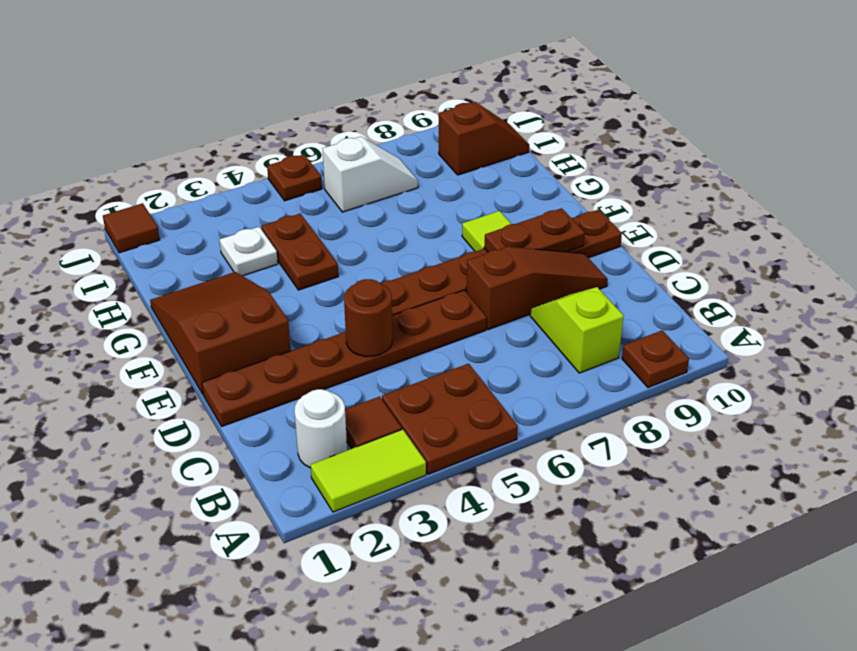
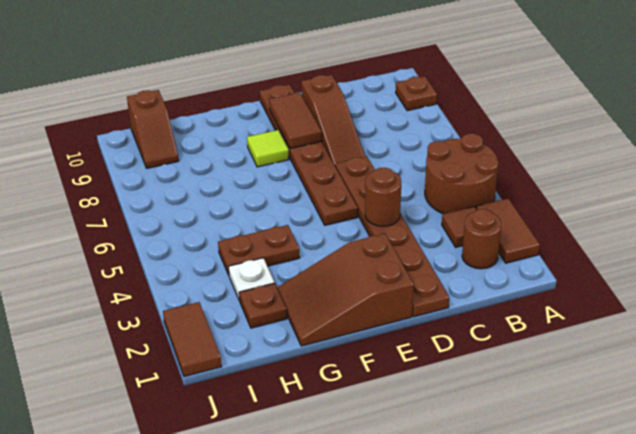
lime tile A2:A3 level 1 -> brown tile A2:A3 level 1
brown plate A4:B5 level 1 -> brown round brick A4:B5 level 1
white round brick B2 level 1 -> brown round brick B2 level 1
lime slope B8:C8 level 1 top B -> none
brown slope D7:D9 level 1 top 7 -> brown slope D7:D9 level 1 top 9
brown plate E8:E9 level 2 -> brown tile E8:E9 level 2
white slope I6:I7 level 1 top 6 -> none
brown slope I9:I10 level 1 top 9 -> brown slope I9:I10 level 1 top 10
brown tile J1 level 1 -> brown tile J1:J2 level 1
brown plate J5 level 1 -> brown plate H2 level 1

